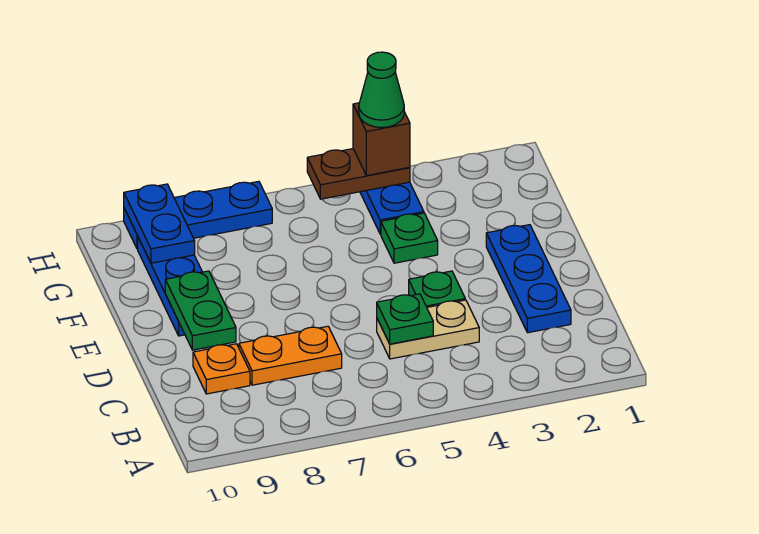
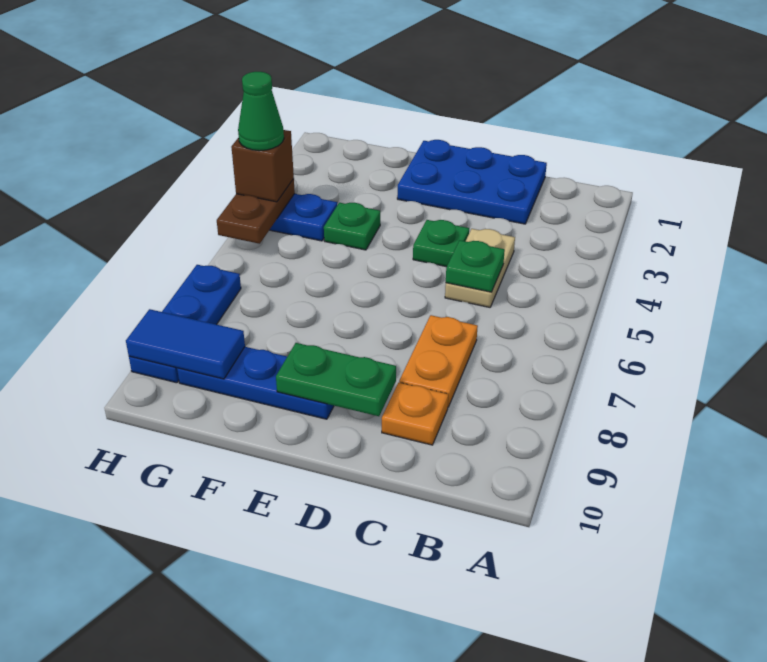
blue plate C2:E2 level 1 -> blue plate C1:E2 level 1
blue plate G9:H9 level 2 -> blue tile G9:H9 level 2

